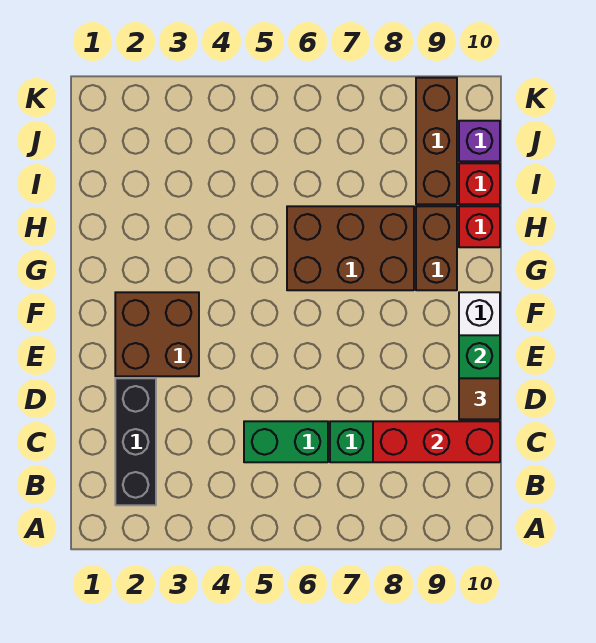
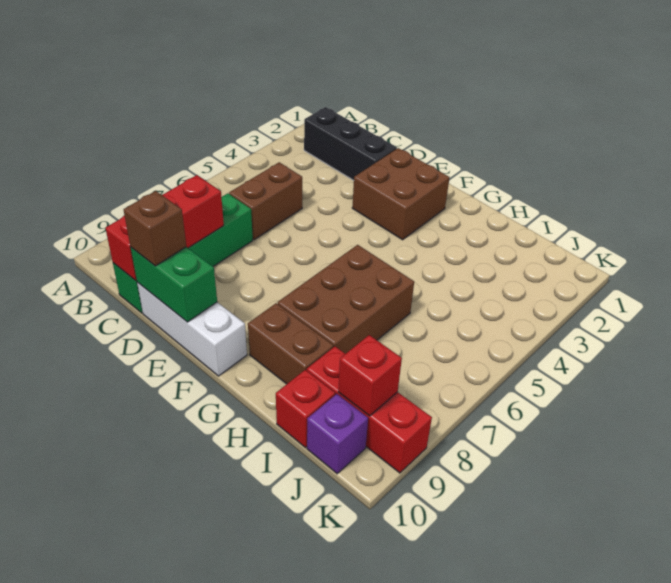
green brick C5:C6 level 1 -> brown brick C5:C6 level 1
brown tile D10 level 3 -> brown brick D10 level 3
red brick H10 level 1 -> red brick J9 level 2
brown brick I9:K9 level 1 -> red brick I9:K9 level 1

